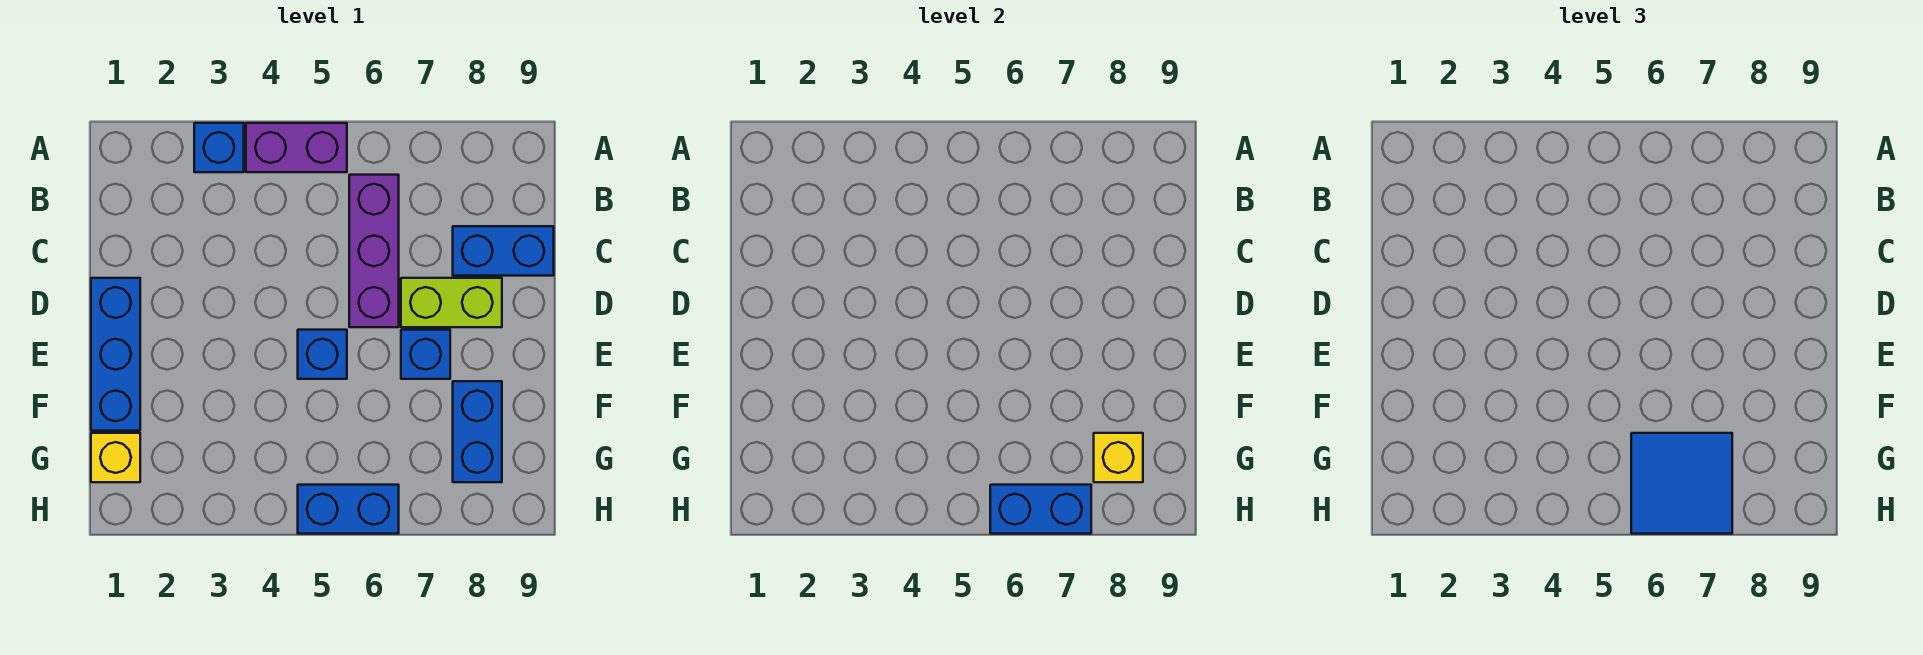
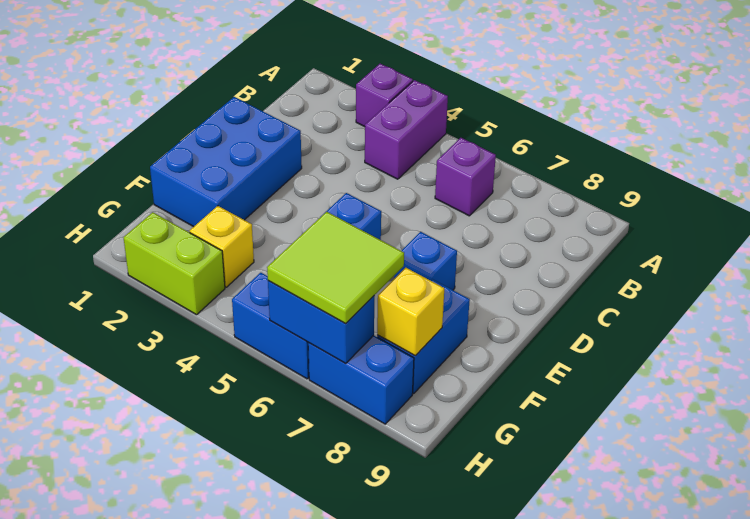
blue brick A3 level 1 -> purple brick A3 level 1
purple brick A4:A5 level 1 -> purple brick A4:B4 level 1
purple brick B6:D6 level 1 -> purple brick B6 level 1
blue brick C8:C9 level 1 -> blue brick H7:H8 level 1
blue brick D1:F1 level 1 -> blue brick D1:F2 level 1
lime brick D7:D8 level 1 -> lime brick H2:H3 level 1
yellow brick G1 level 1 -> yellow brick G3 level 1
blue tile G6:H7 level 3 -> lime tile G6:H7 level 3

